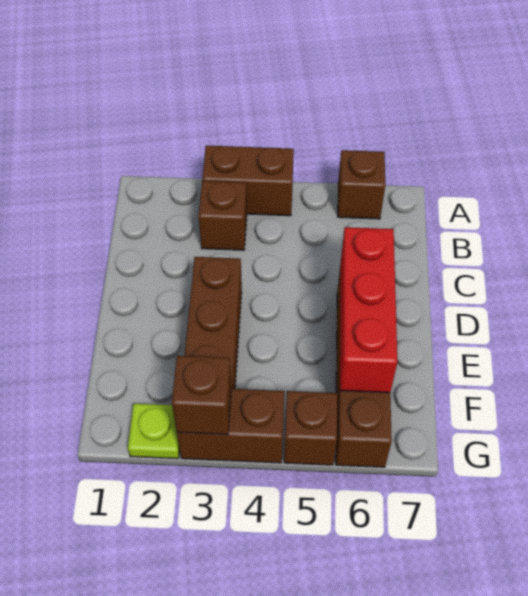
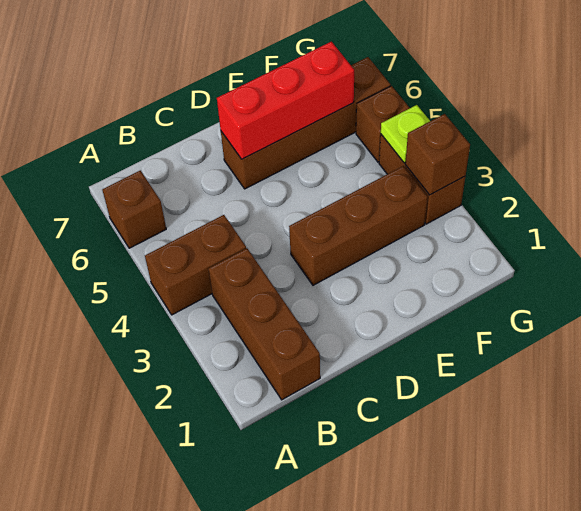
brown brick A3:A4 level 1 -> brown brick A4:B4 level 1
brown brick B3 level 1 -> brown brick B1:B3 level 1
lime plate G2 level 1 -> lime plate G4 level 2

